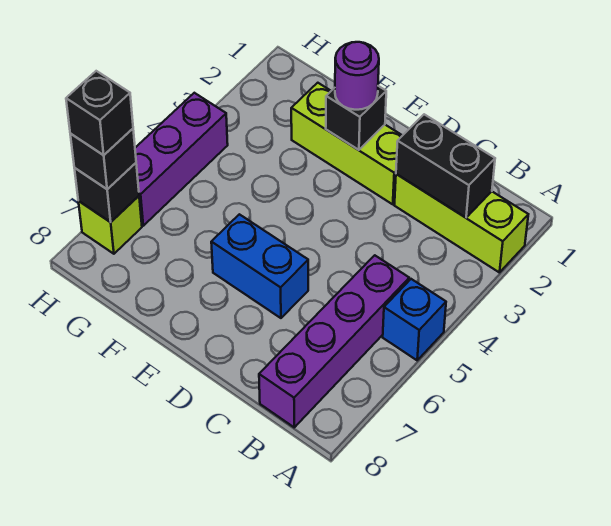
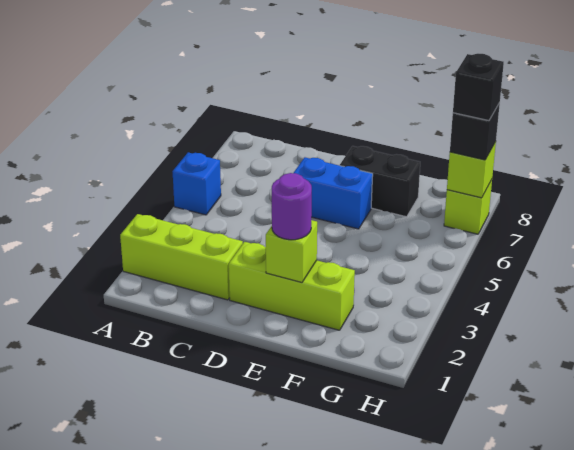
black brick B2:C2 level 2 -> black brick E7:F7 level 1
purple brick B5:B8 level 1 -> none
black brick E2 level 2 -> lime brick E2 level 2
purple brick H4:H6 level 1 -> none
black brick H7 level 2 -> lime brick H7 level 2

